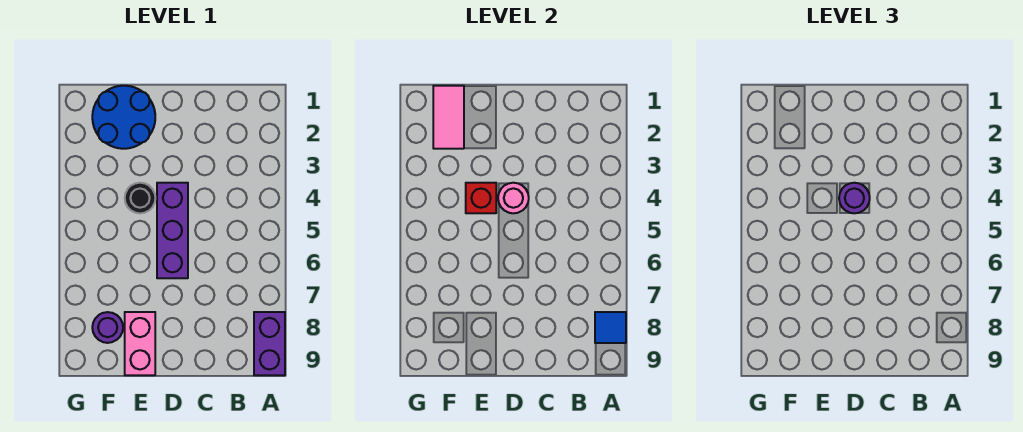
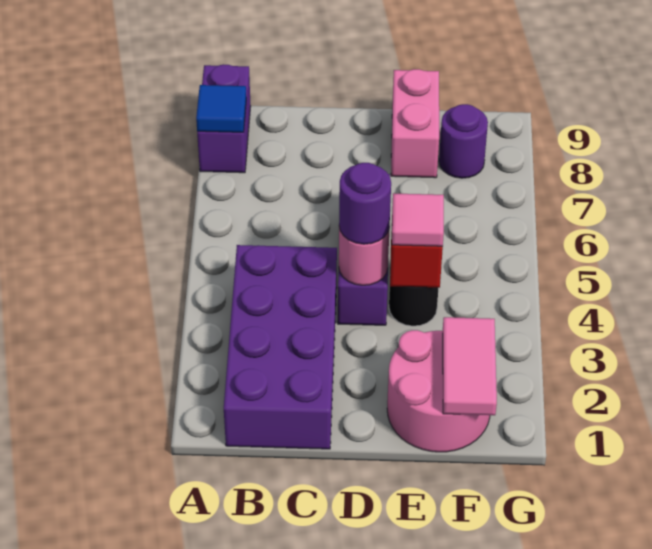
none -> purple brick B1:C4 level 1
blue round brick E1:F2 level 1 -> pink round brick E1:F2 level 1
none -> pink tile E4 level 3

